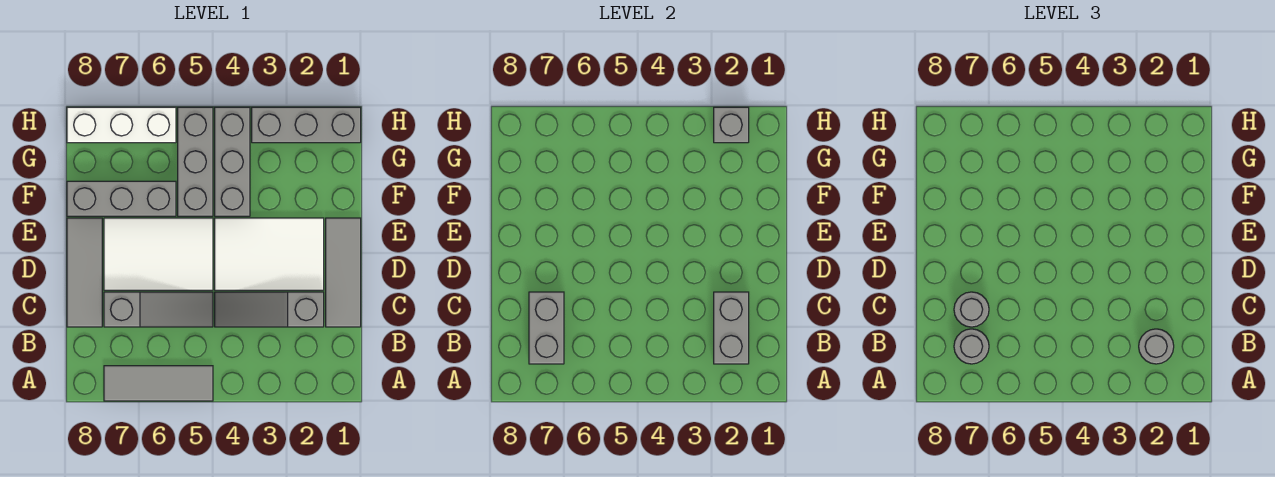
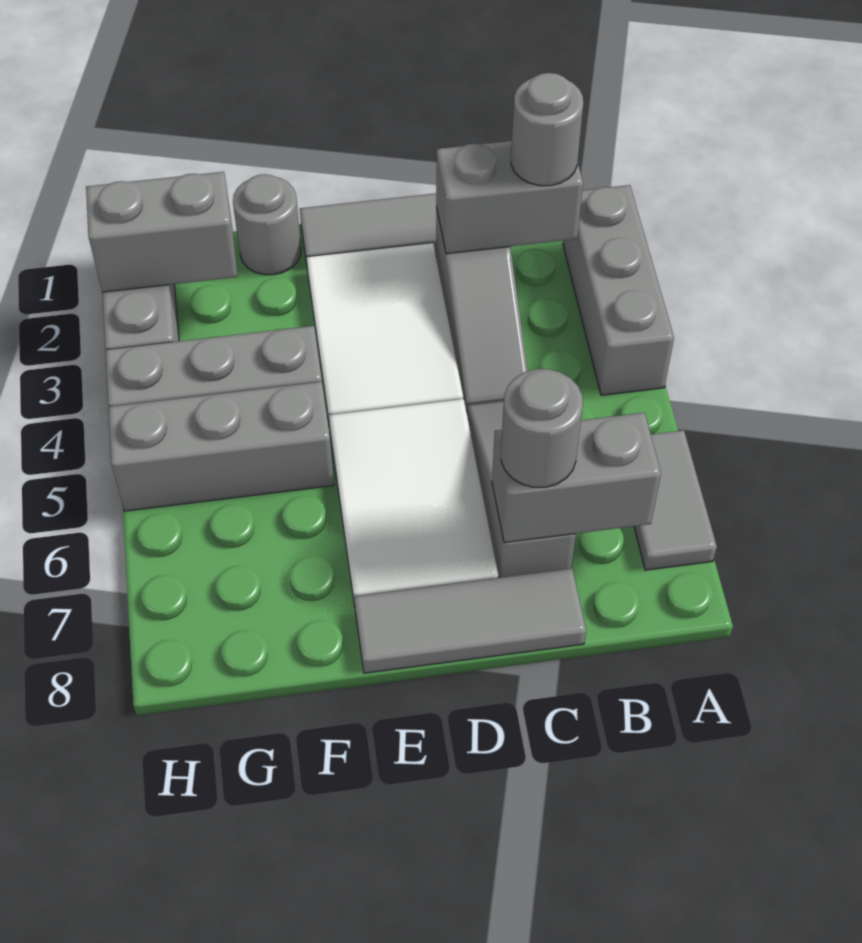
grey tile A5:A7 level 1 -> grey tile A6:A7 level 1
grey round brick B7 level 3 -> grey round brick F1 level 1
grey brick F6:F8 level 1 -> grey brick A2:A4 level 1
grey brick H2 level 2 -> grey brick G2:H2 level 2
white brick H6:H8 level 1 -> none

